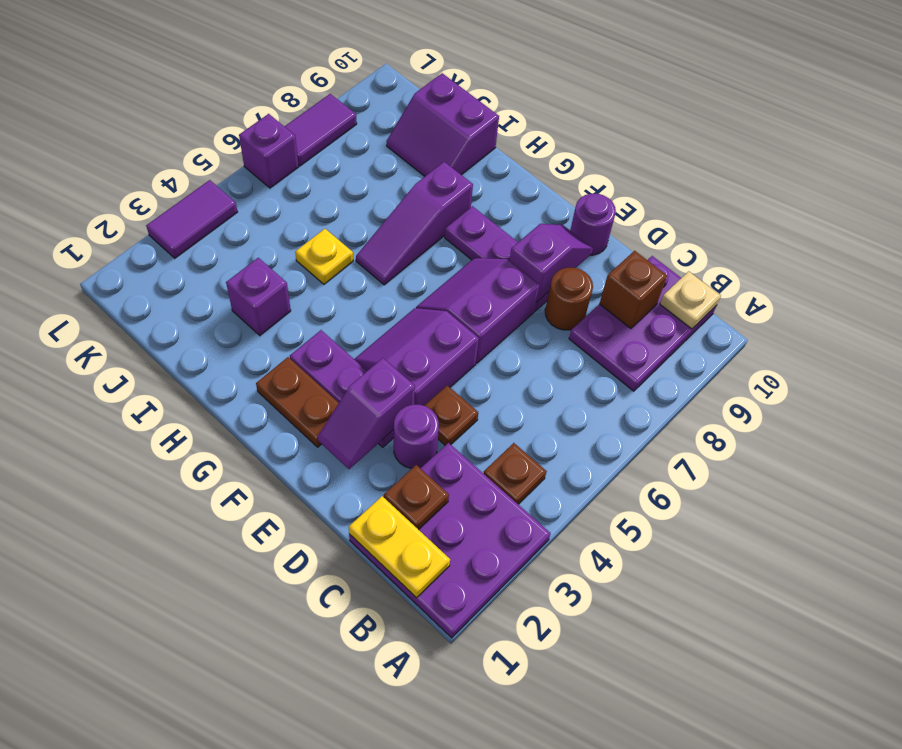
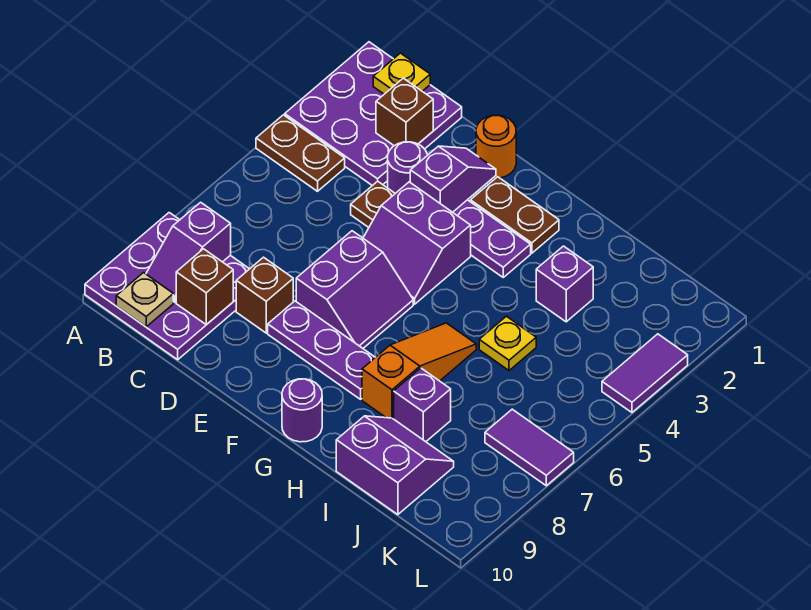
yellow plate B1:C1 level 2 -> yellow plate B1 level 2
brown plate B4 level 1 -> brown plate A4:B4 level 1
purple plate B8:C10 level 1 -> purple plate A8:C10 level 1
brown plate C2 level 2 -> brown brick C2 level 2
brown round brick D8 level 1 -> brown brick D8 level 1
none -> orange round brick E1 level 1
purple slope E4:F5 level 1 top E -> purple slope E4:F5 level 1 top 4
purple slope E8:E9 level 2 top 8 -> purple slope B8:B9 level 2 top 8
purple round brick E10 level 1 -> purple round brick G10 level 1
purple slope H6:H8 level 1 top 8 -> orange slope H6:H8 level 1 top 8
purple brick L6 level 1 -> purple brick I8 level 1
purple tile L7:L8 level 1 -> purple tile K7:L7 level 1

